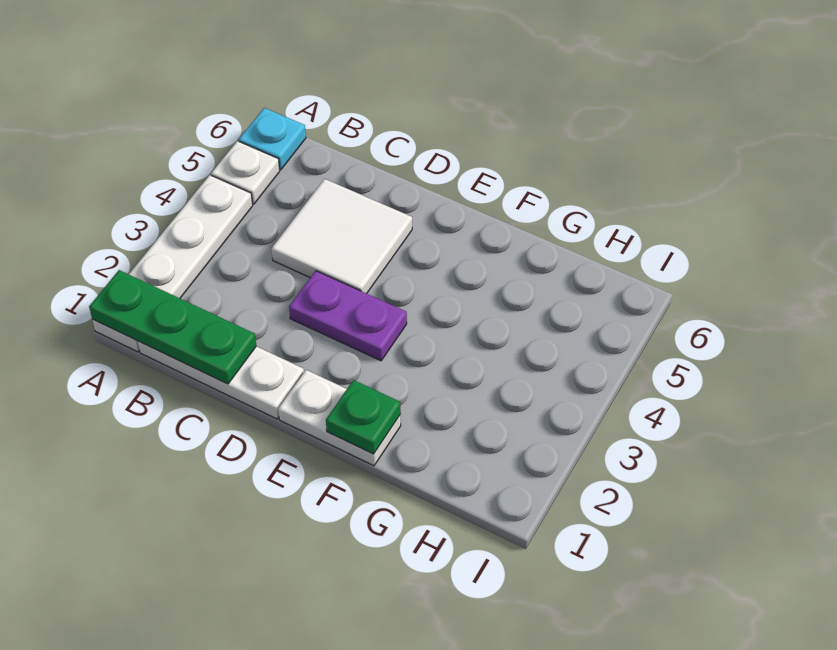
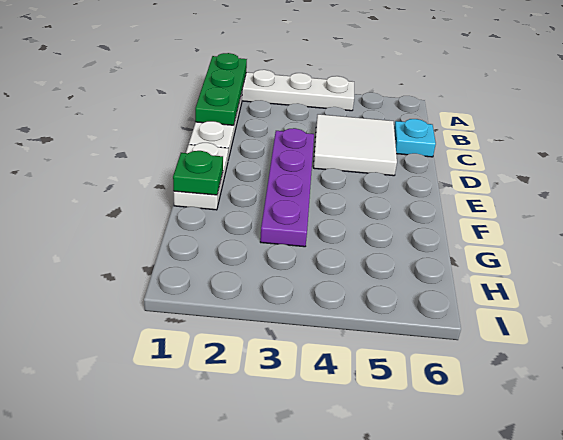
white plate A5 level 1 -> none
cyan plate A6 level 1 -> cyan plate C6 level 1
purple plate D3:E3 level 1 -> purple plate D3:G3 level 1

